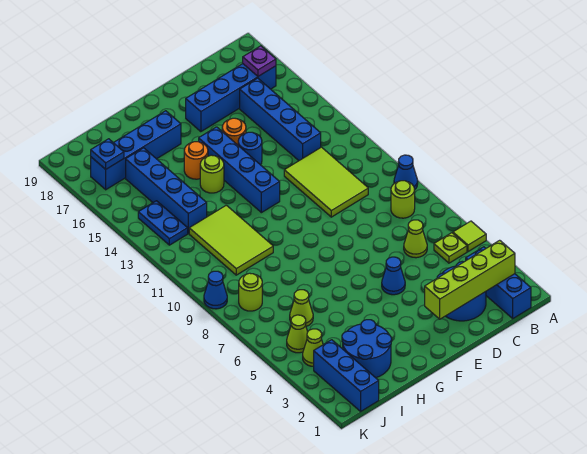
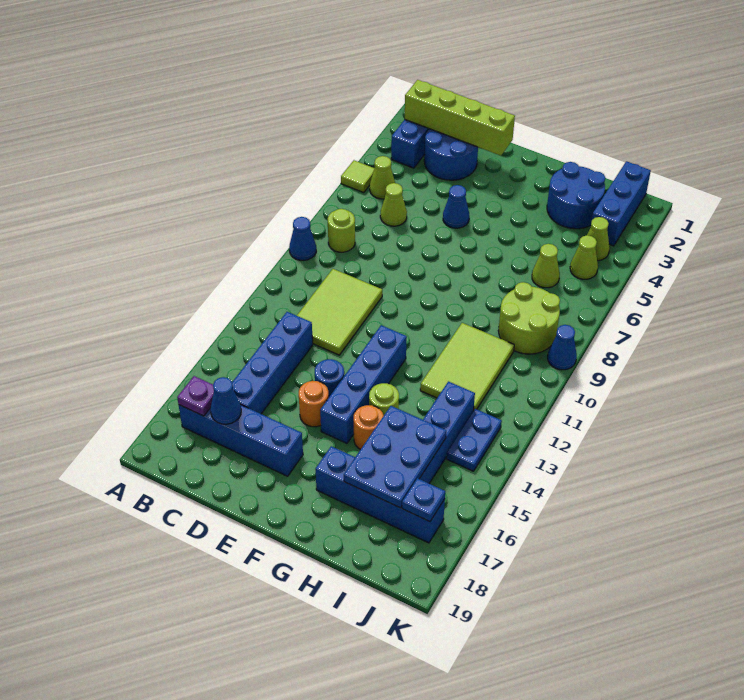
lime plate B5 level 1 -> lime cone B5 level 1
none -> blue cone C17 level 2
none -> blue plate H15:I17 level 2
lime round brick J8 level 1 -> lime round brick I8:J9 level 1

